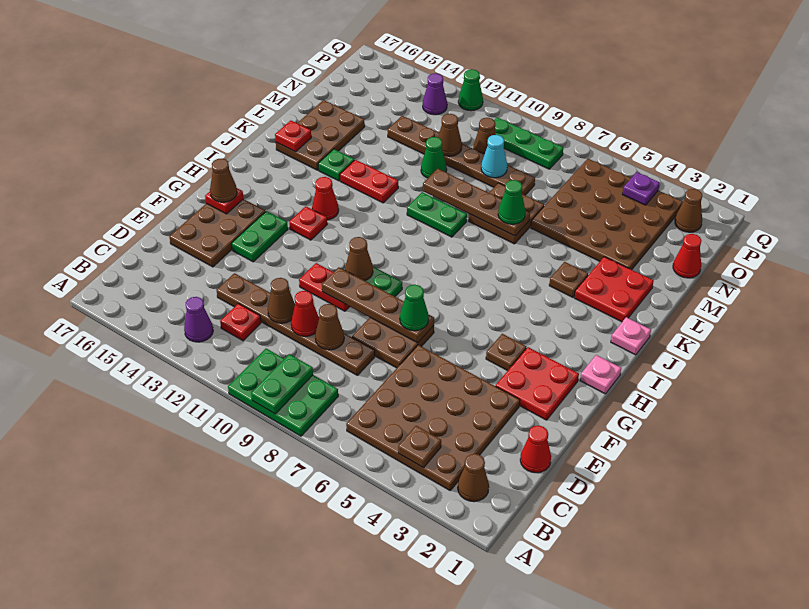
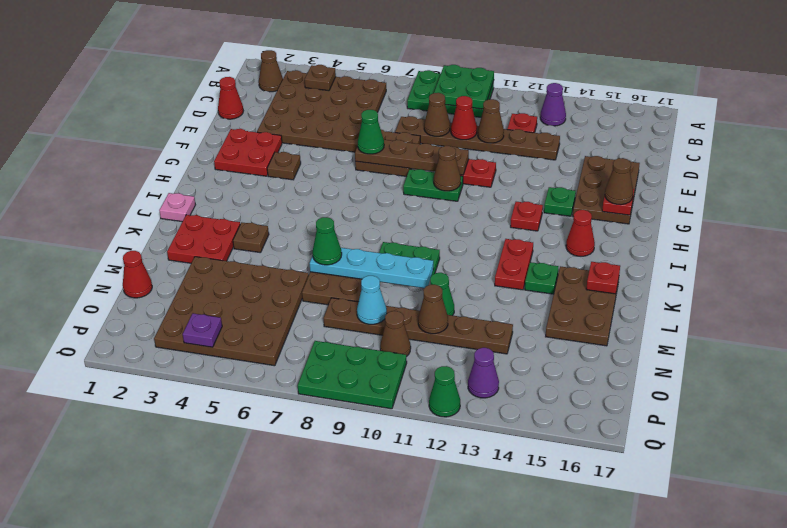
green plate A9:B9 level 2 -> green plate A9:B10 level 2
green plate F14:G14 level 1 -> green plate G14 level 1
pink plate H1 level 1 -> none
red cone I13 level 1 -> red cone I15 level 1
red plate K12:K13 level 1 -> red plate J13:K13 level 1
brown plate L7:L10 level 2 -> cyan plate L7:L10 level 2
brown cone P2 level 1 -> none
green plate P8:P10 level 1 -> green plate P8:Q10 level 1

